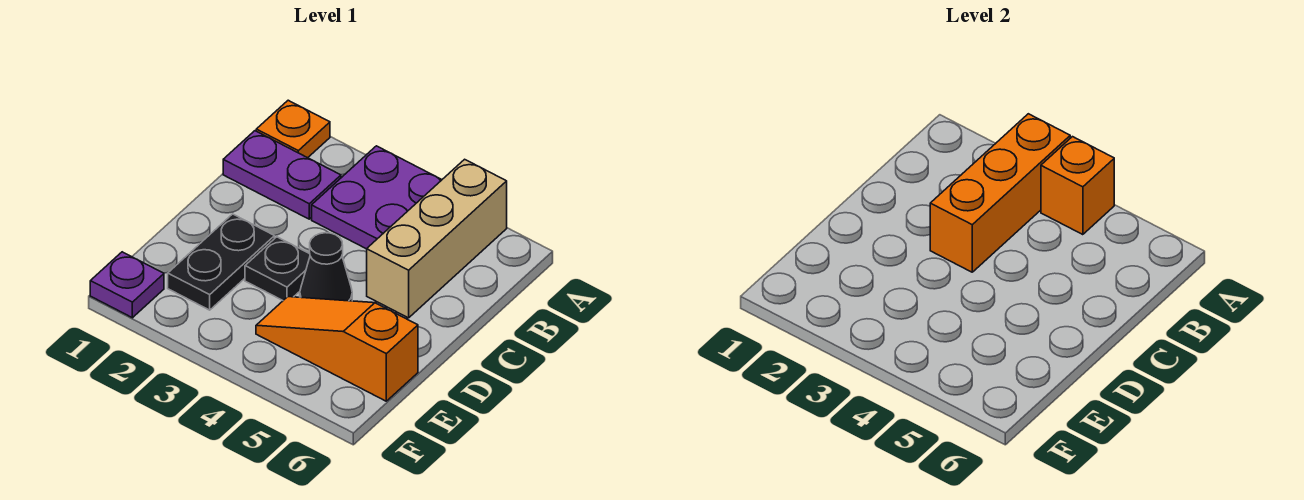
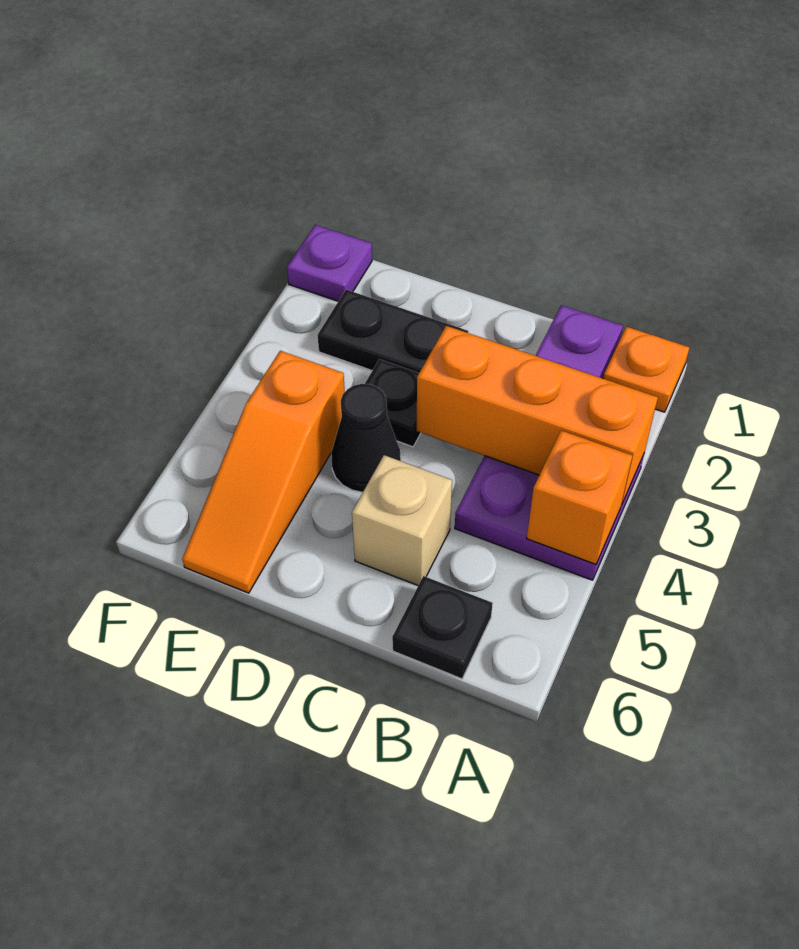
tan brick A5:C5 level 1 -> tan brick C5 level 1
none -> black plate B6 level 1
orange slope E4:E6 level 1 top 6 -> orange slope E4:E6 level 1 top 4

